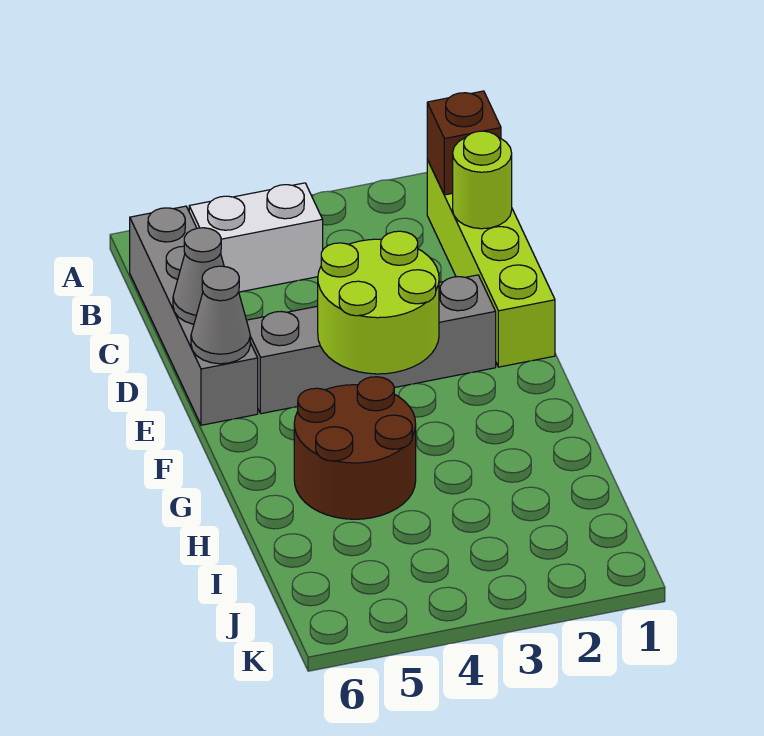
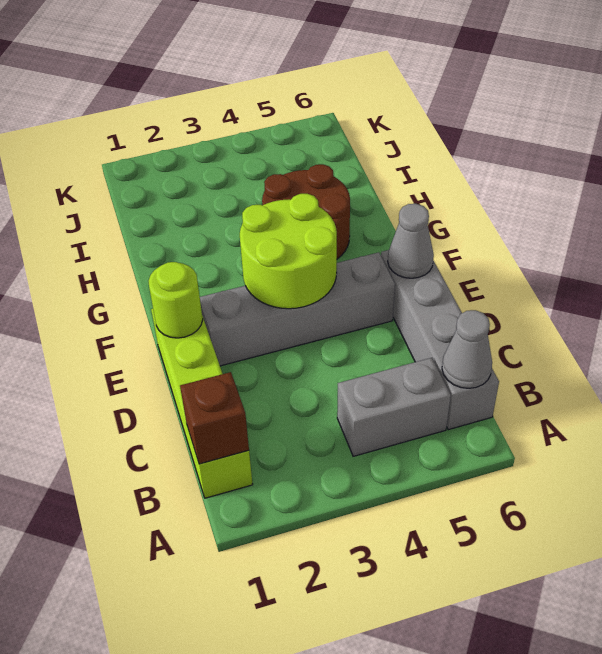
white brick B4:B5 level 1 -> grey brick B4:B5 level 1
lime round brick C1 level 2 -> lime round brick E1 level 2
grey cone D6 level 2 -> grey cone B6 level 2

